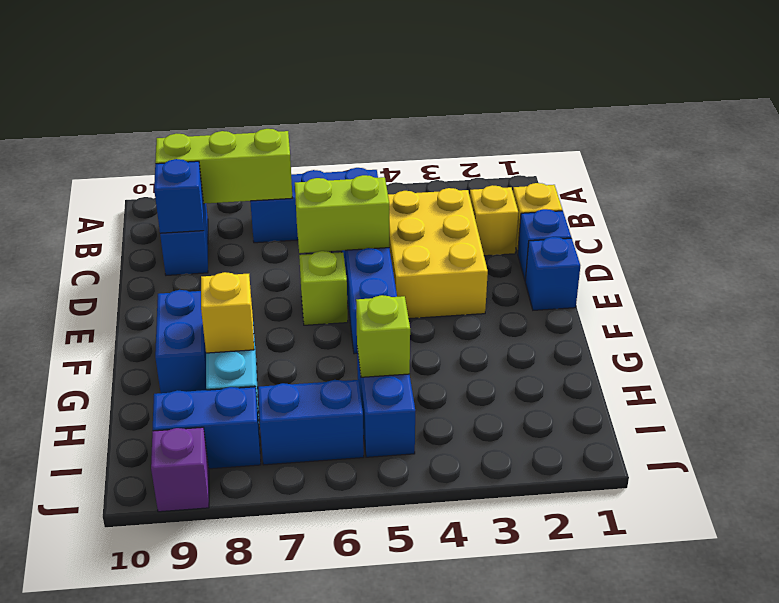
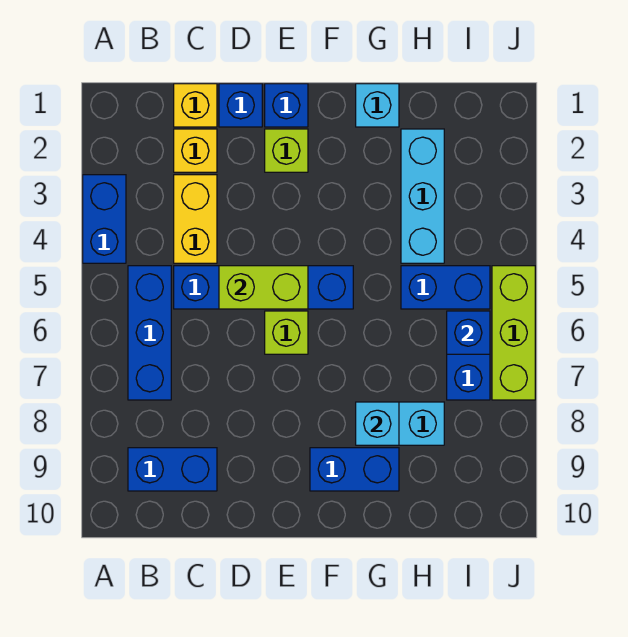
lime brick B7:B9 level 2 -> lime brick J5:J7 level 1
yellow brick C3:E4 level 1 -> yellow brick C3:C4 level 1
blue brick C9 level 2 -> blue brick I6 level 2
lime brick D5:D6 level 2 -> lime brick D5:E5 level 2
none -> cyan brick G1 level 1
yellow brick G8 level 2 -> cyan brick G8 level 2
none -> cyan brick H2:H4 level 1
lime brick H5 level 2 -> lime brick E2 level 1
blue brick I8:I9 level 1 -> blue brick A3:A4 level 1
purple brick J9 level 1 -> none

